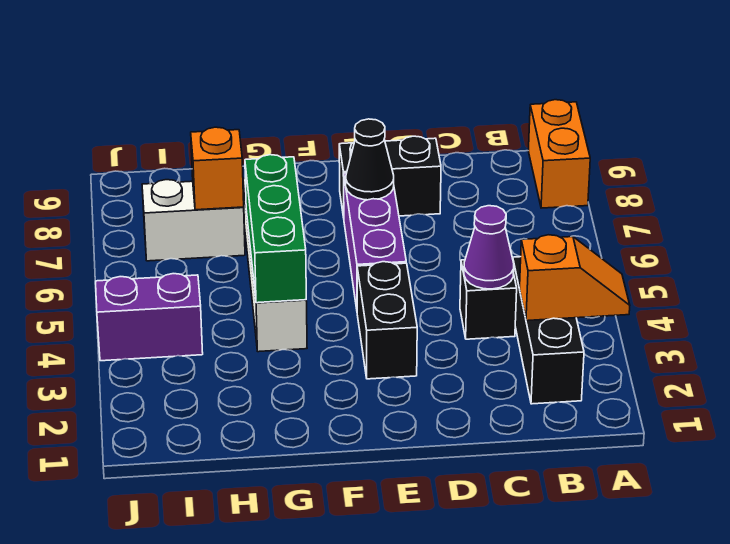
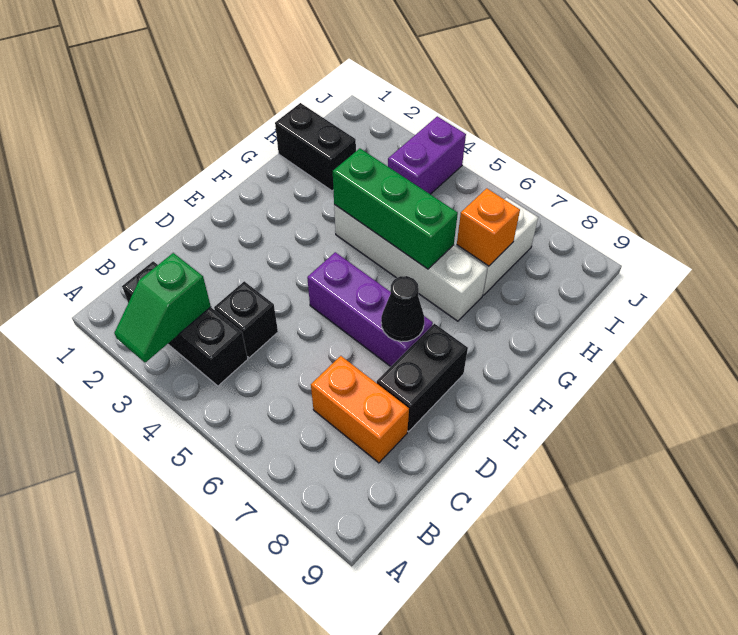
orange slope A3:B3 level 2 top B -> green slope A3:B3 level 2 top B
orange brick A8:A9 level 1 -> orange brick C7:C8 level 1
purple cone C4 level 2 -> none
black brick E3:E4 level 1 -> black brick H1:H2 level 1

